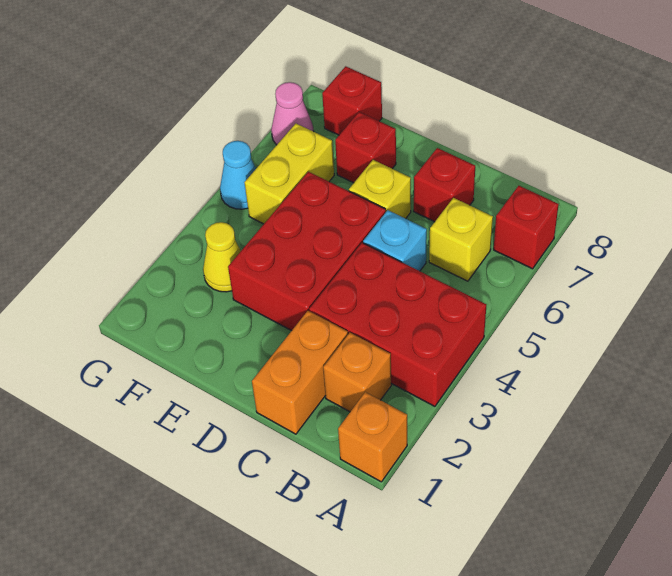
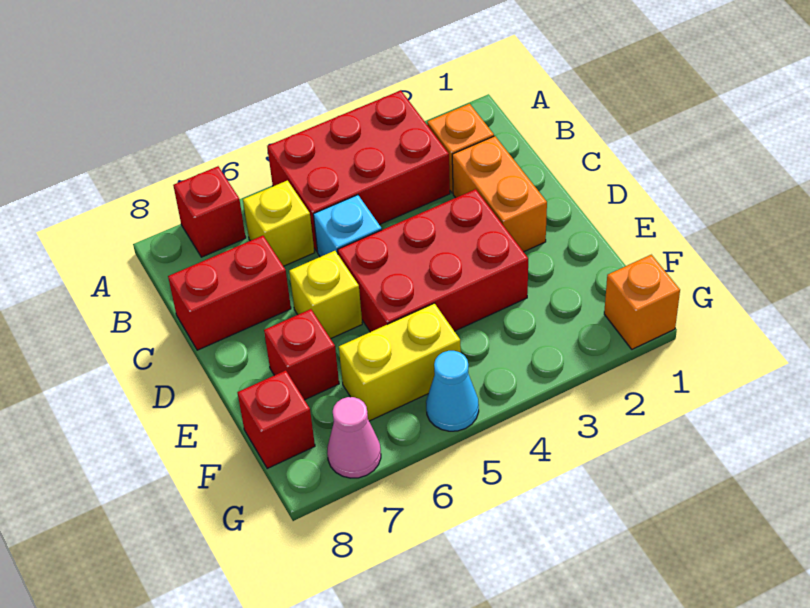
orange brick A1 level 1 -> orange brick G1 level 1
red brick A3:C4 level 1 -> red brick A3:B5 level 1
orange brick C1:C2 level 1 -> orange brick C2:D2 level 1
red brick C7 level 1 -> red brick C7:C8 level 1
yellow cone F3 level 1 -> none

